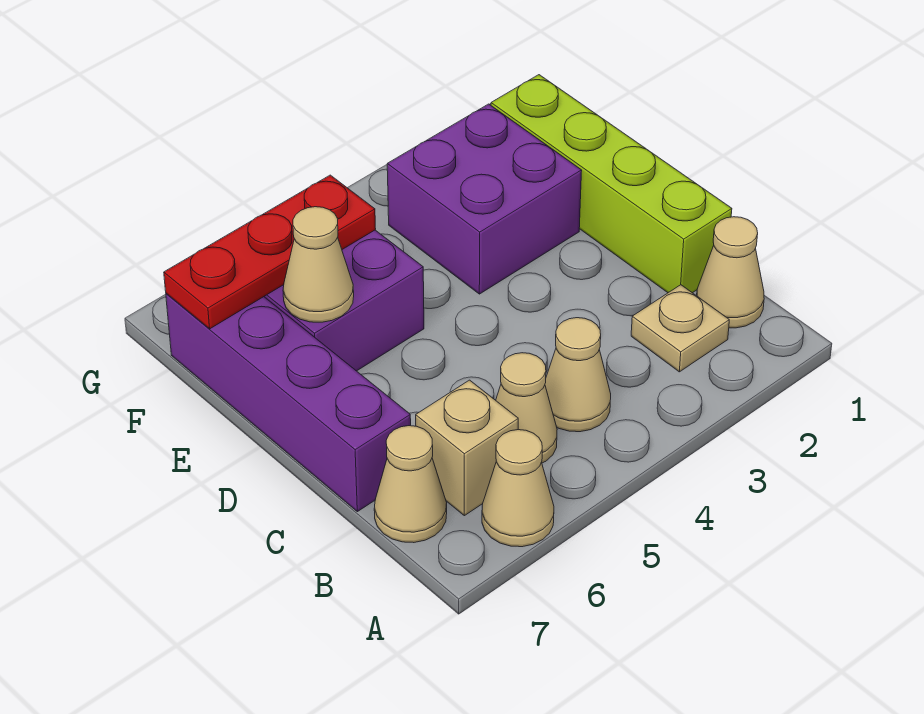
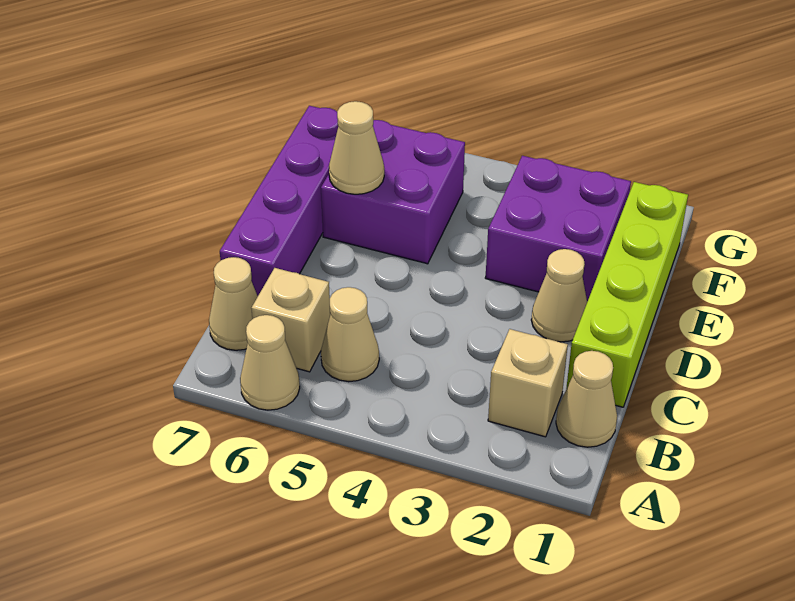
tan plate B2 level 1 -> tan brick B2 level 1
tan cone B4 level 1 -> tan cone D2 level 1
red plate F5:F7 level 2 -> none

